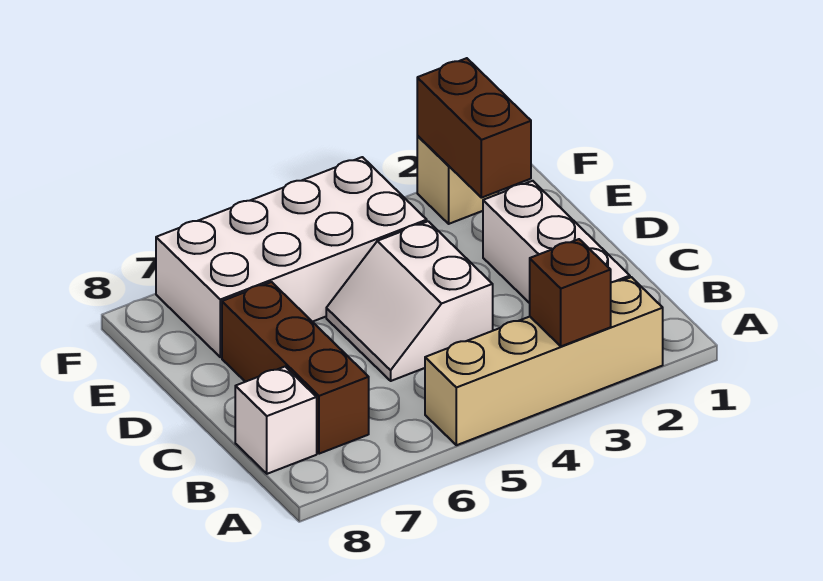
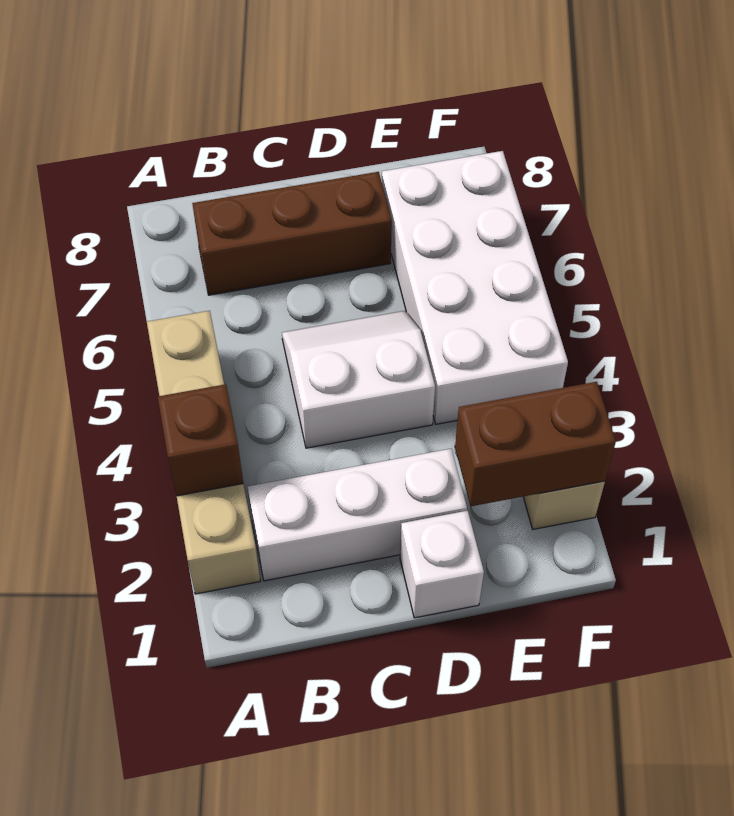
white brick B8 level 1 -> white brick D1 level 1

